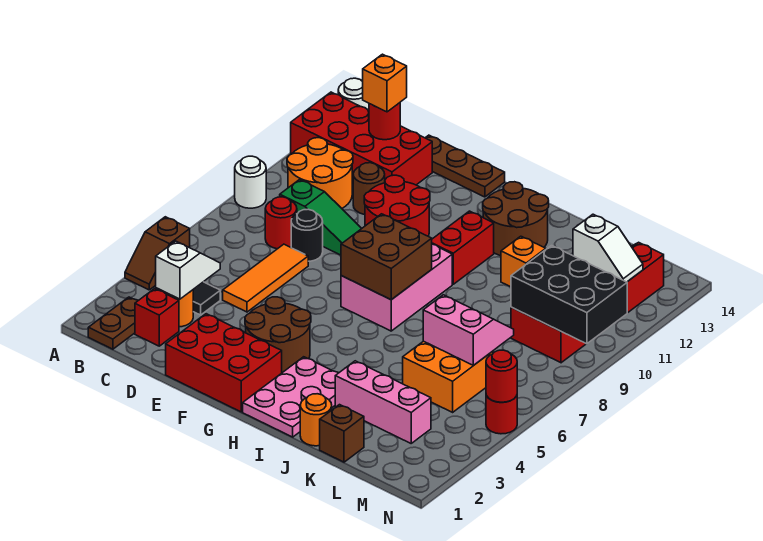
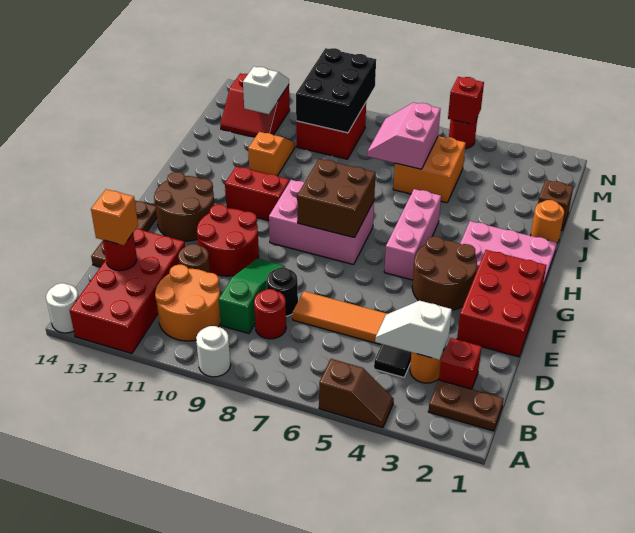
brown round brick H12:I13 level 1 -> brown round brick F12:G13 level 1
pink brick J3:L3 level 1 -> pink brick G5:I5 level 1
red round brick N5 level 2 -> red brick N5 level 2

